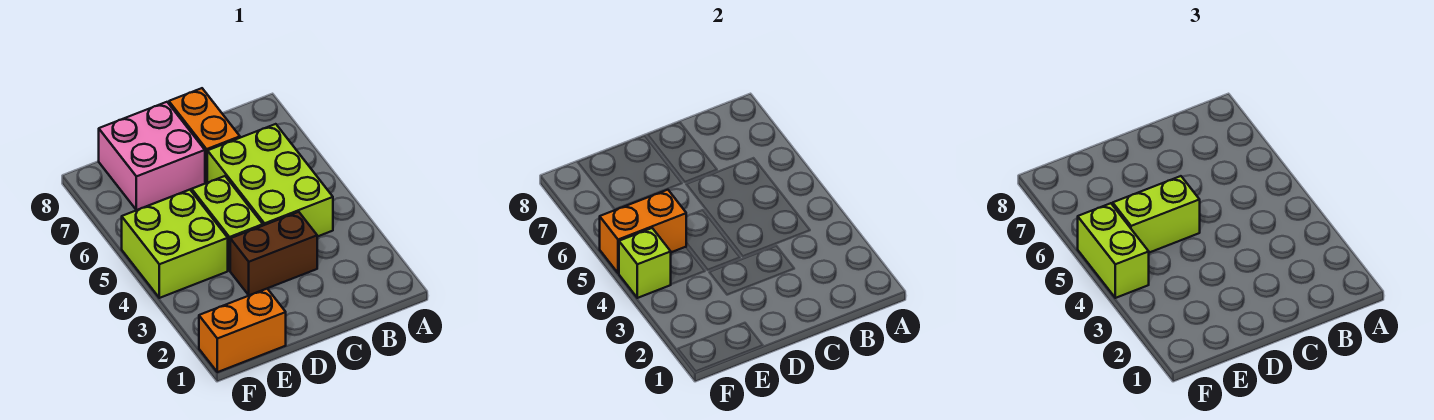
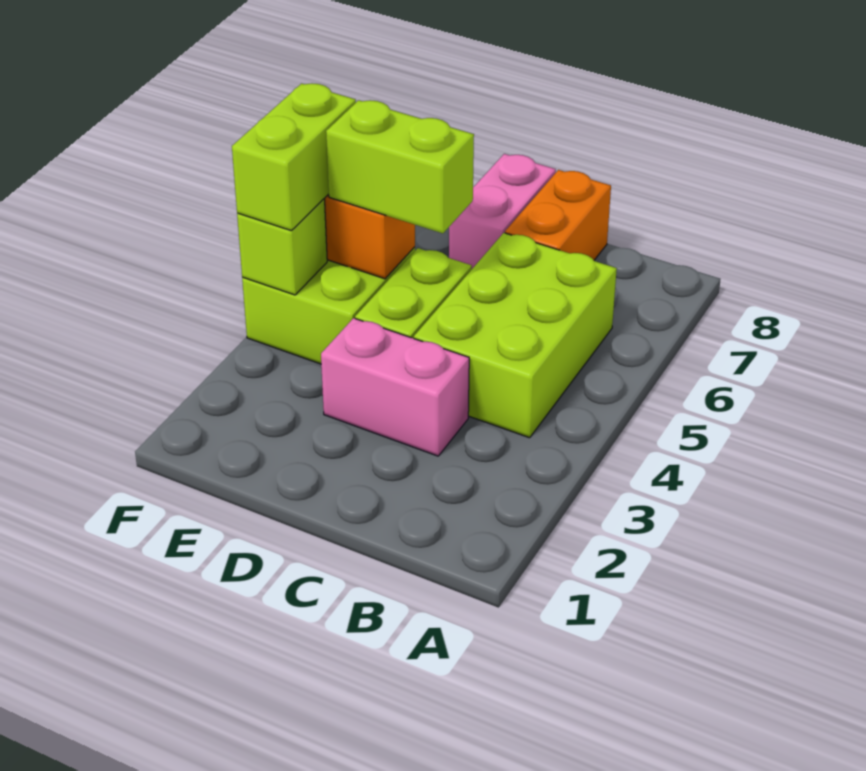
brown brick C3:D3 level 1 -> pink brick C3:D3 level 1
pink brick D7:E8 level 1 -> pink brick D7:D8 level 1
orange brick E1:F1 level 1 -> none

